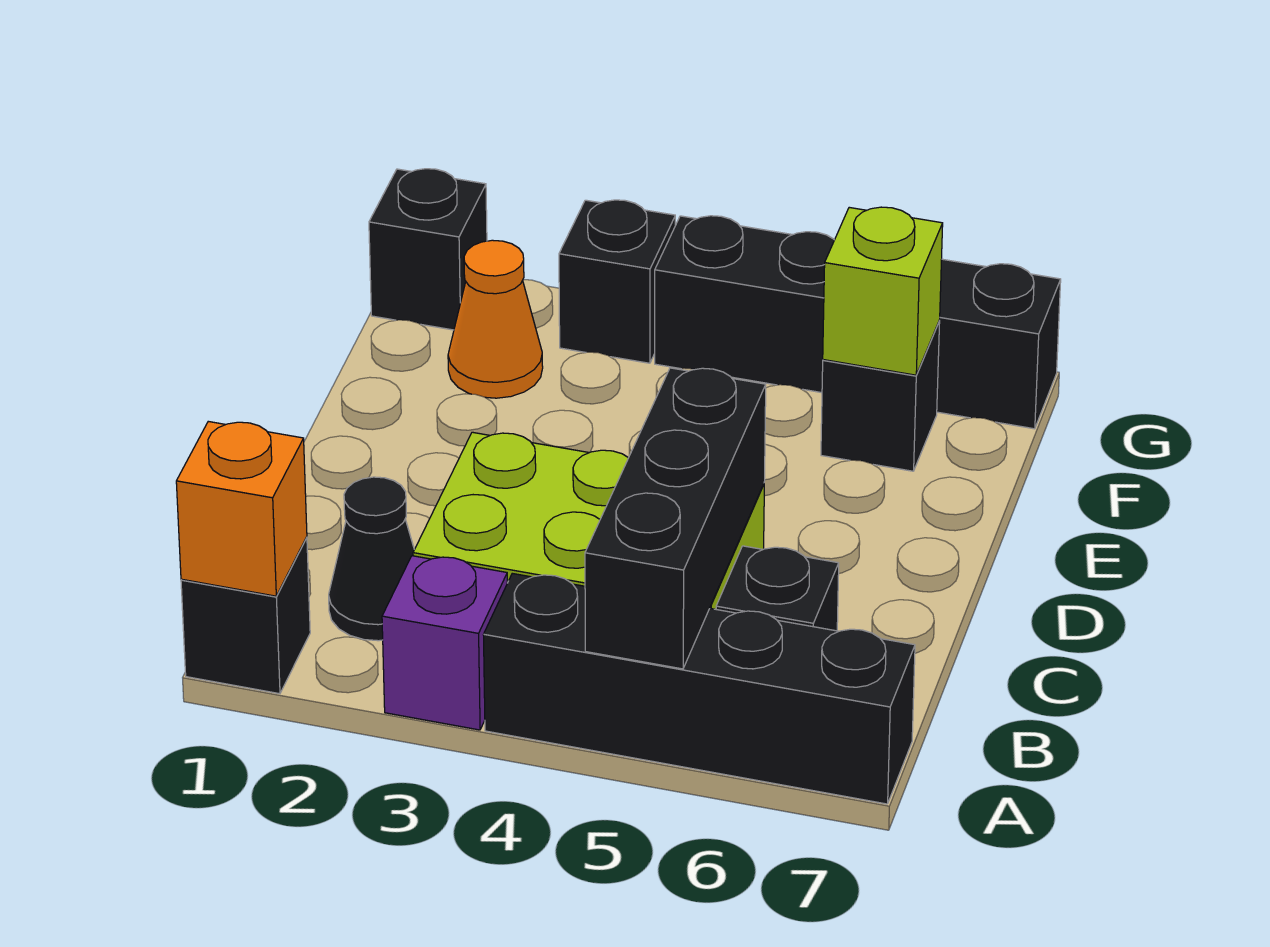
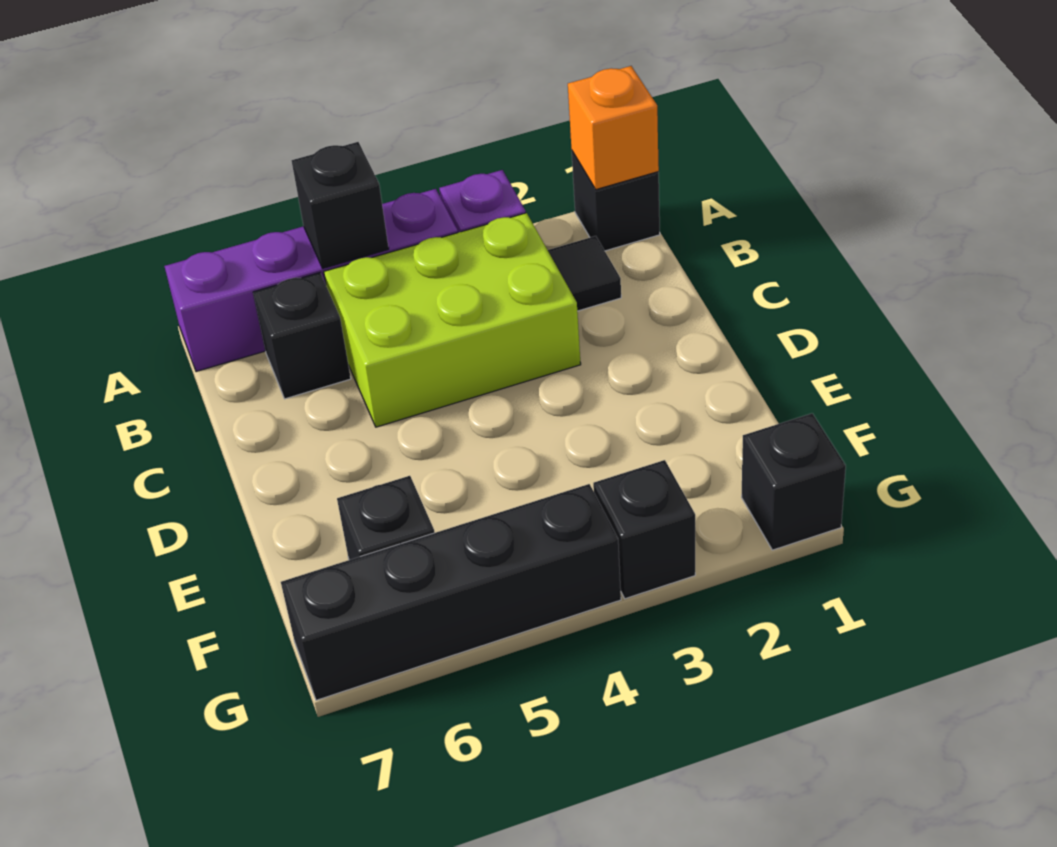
black brick A4:A7 level 1 -> purple brick A4:A7 level 1
black brick A5:C5 level 2 -> black brick A5 level 2
black cone B2 level 1 -> black tile B2 level 1
orange cone F2 level 1 -> none
lime brick F6 level 2 -> none

